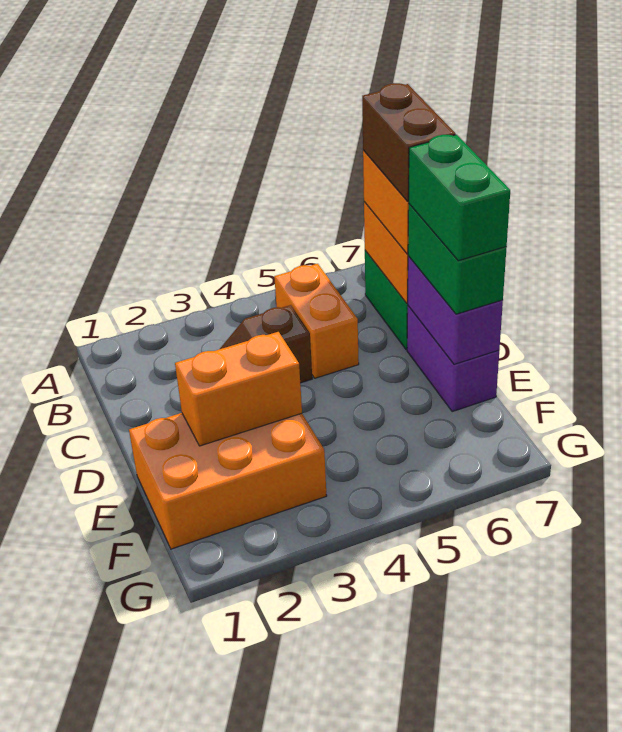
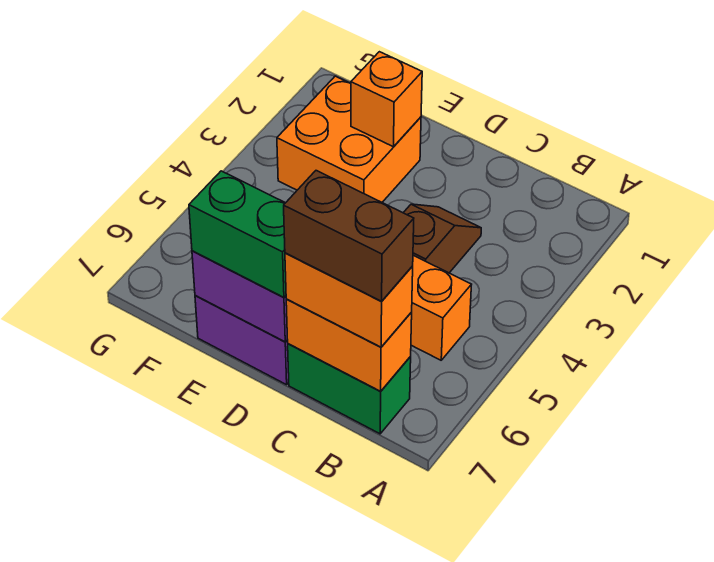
green brick D7:E7 level 4 -> none
orange brick E1:F3 level 1 -> orange brick E2:F3 level 1
orange brick E2:E3 level 2 -> orange brick E2 level 2

